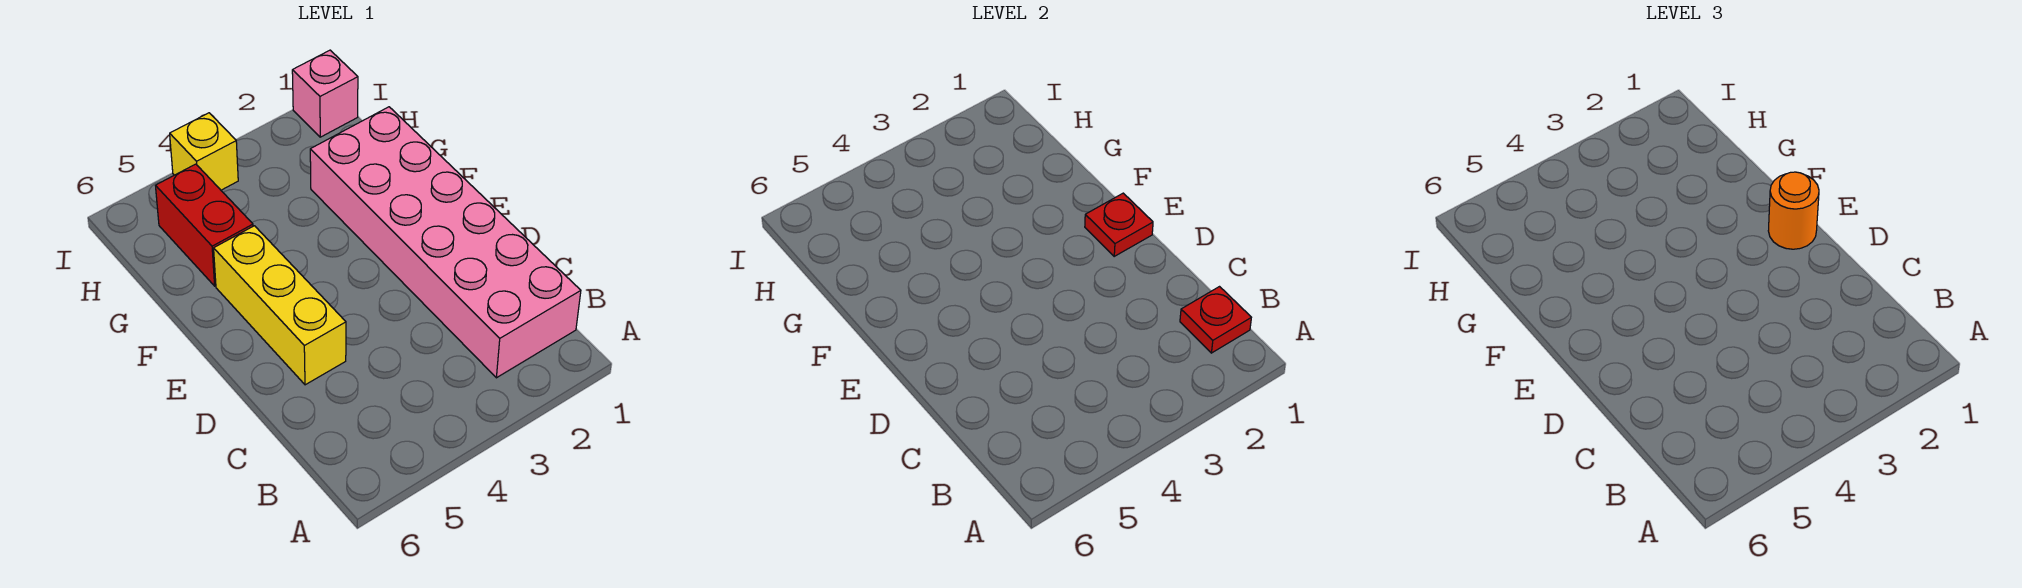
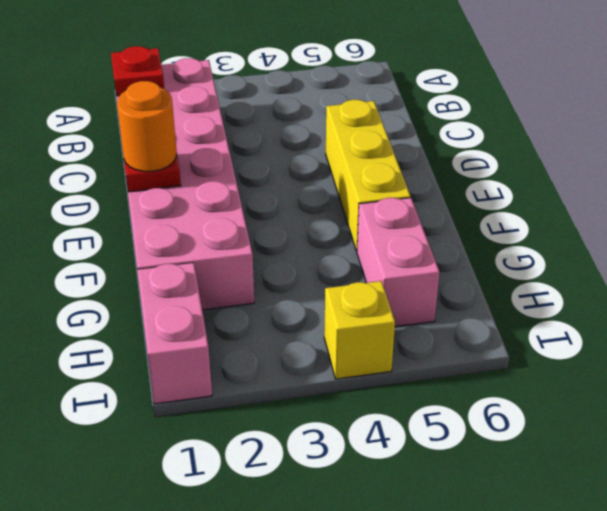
red brick G5:H5 level 1 -> pink brick G5:H5 level 1
pink brick I1 level 1 -> pink brick H1:I1 level 1

